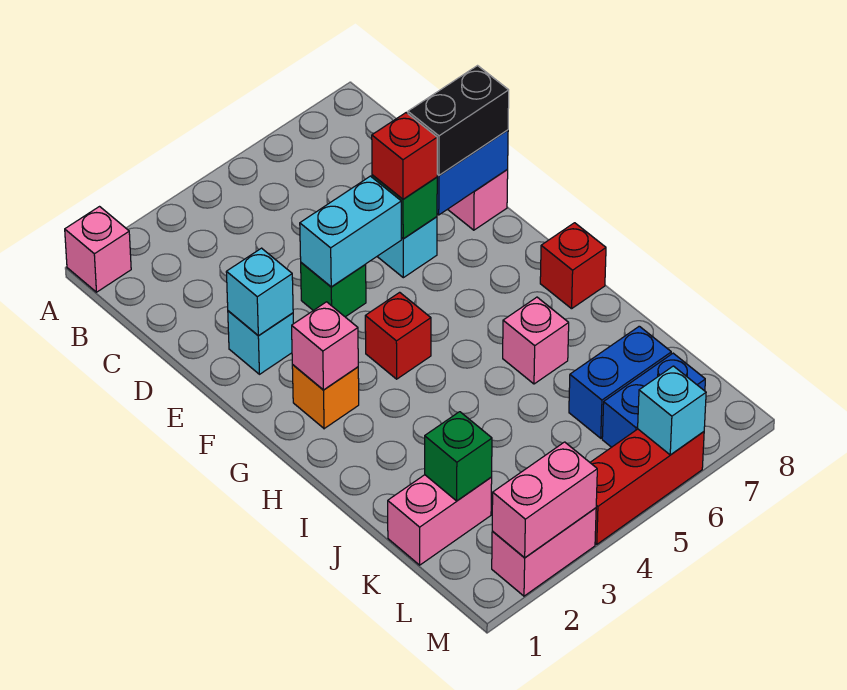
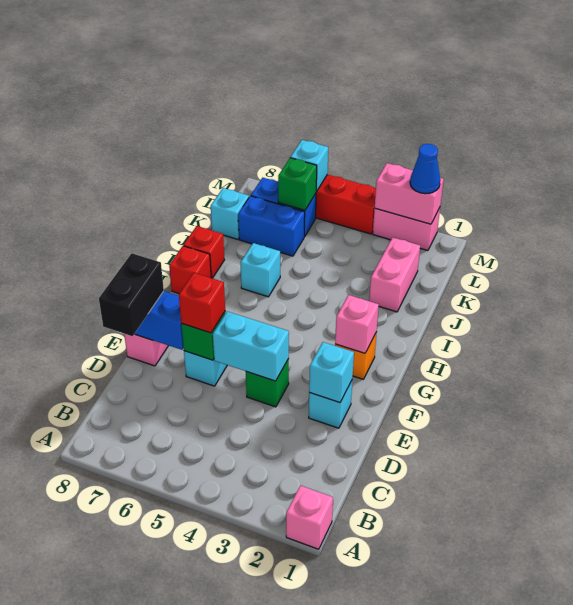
black brick E7:E8 level 3 -> black brick D8:E8 level 3
red brick G4 level 1 -> red brick I8 level 1
pink brick I6 level 1 -> cyan brick I6 level 1
pink brick K1:K2 level 1 -> pink brick J2:K2 level 1
green brick K2 level 2 -> green brick L6 level 2
none -> cyan brick K8 level 1
none -> blue cone M2 level 3

